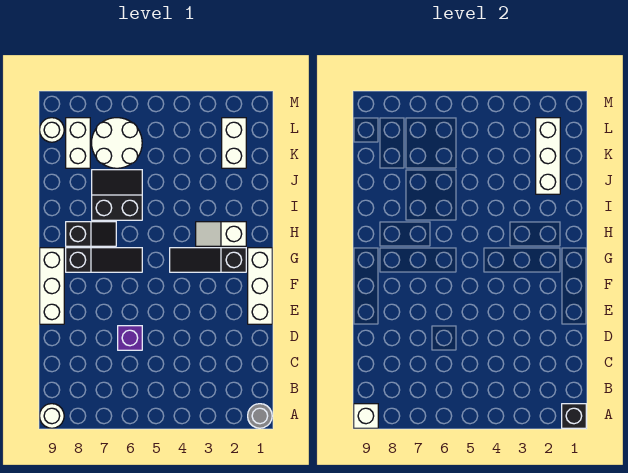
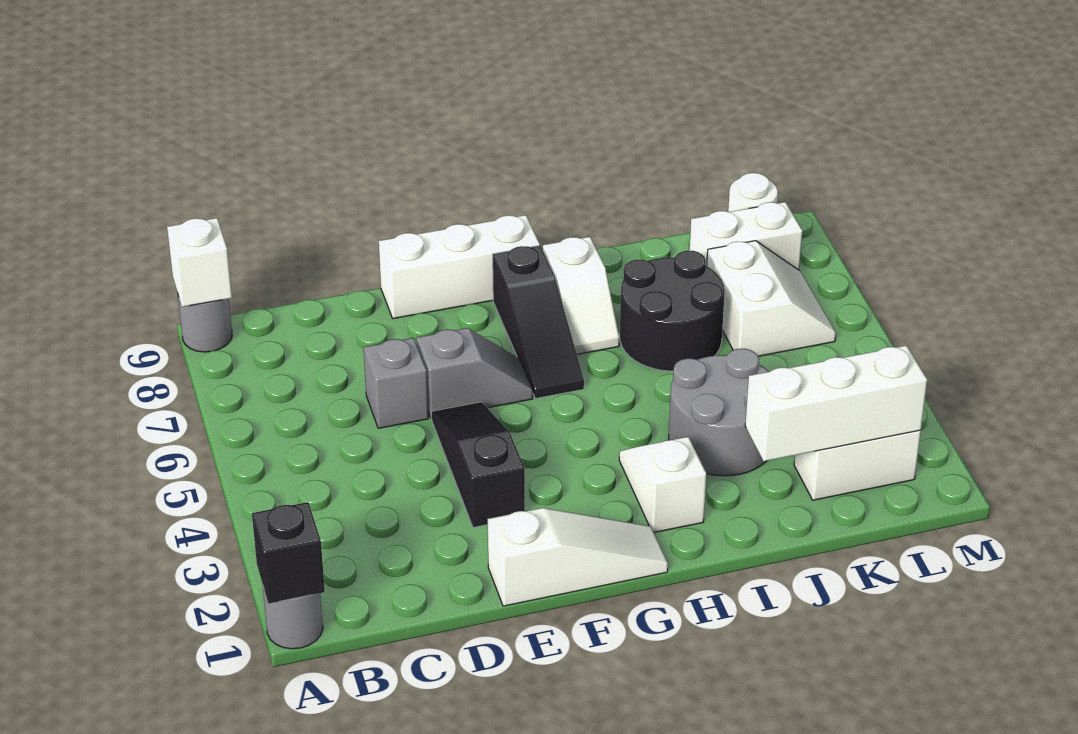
white round brick A9 level 1 -> grey round brick A9 level 1
purple brick D6 level 1 -> grey brick D6 level 1
white brick E1:G1 level 1 -> white slope E1:G1 level 1 top E
none -> grey slope E6:F6 level 1 top E
black slope G2:G4 level 1 top 2 -> black slope E3:E5 level 1 top 3
black slope H7:H8 level 1 top 8 -> white slope H7:H8 level 1 top 8
none -> grey round brick I3:J4 level 1
black slope I6:J7 level 1 top I -> black round brick I6:J7 level 1
white round brick K6:L7 level 1 -> white slope K6:L7 level 1 top K

